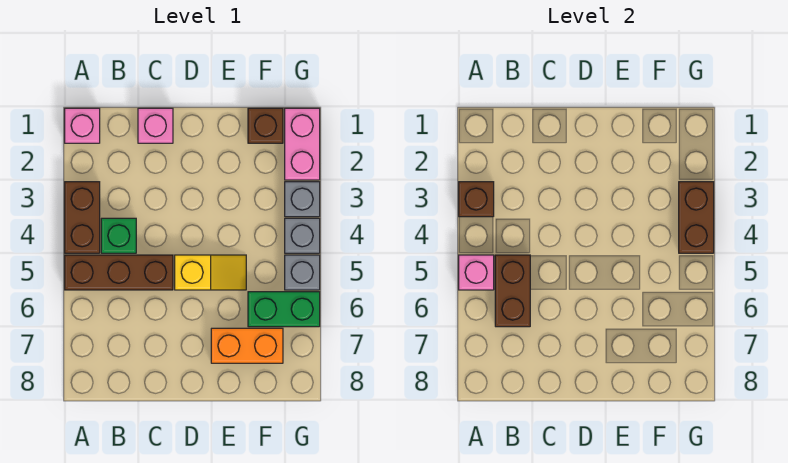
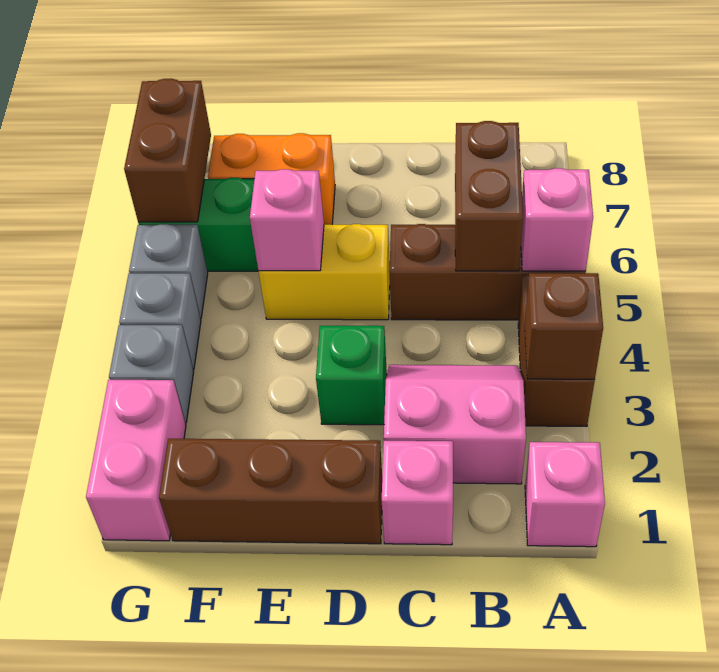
none -> pink slope B2:C3 level 1 top 2
green brick B4 level 1 -> green brick D3 level 1
yellow slope D5:E5 level 1 top D -> yellow brick D5:E5 level 1
none -> pink brick E5 level 2
brown brick F1 level 1 -> brown brick D1:F1 level 1
brown brick G3:G4 level 2 -> brown brick G6:G7 level 2

